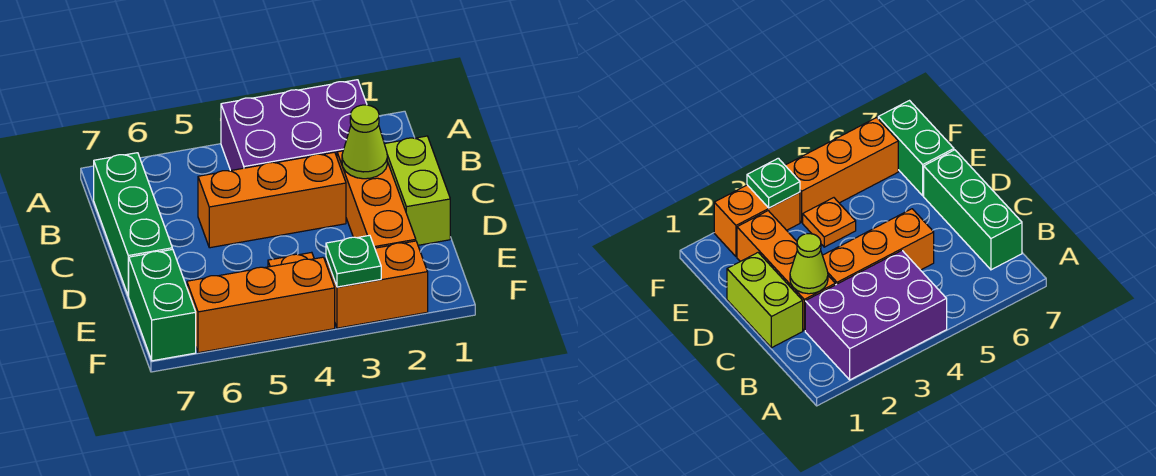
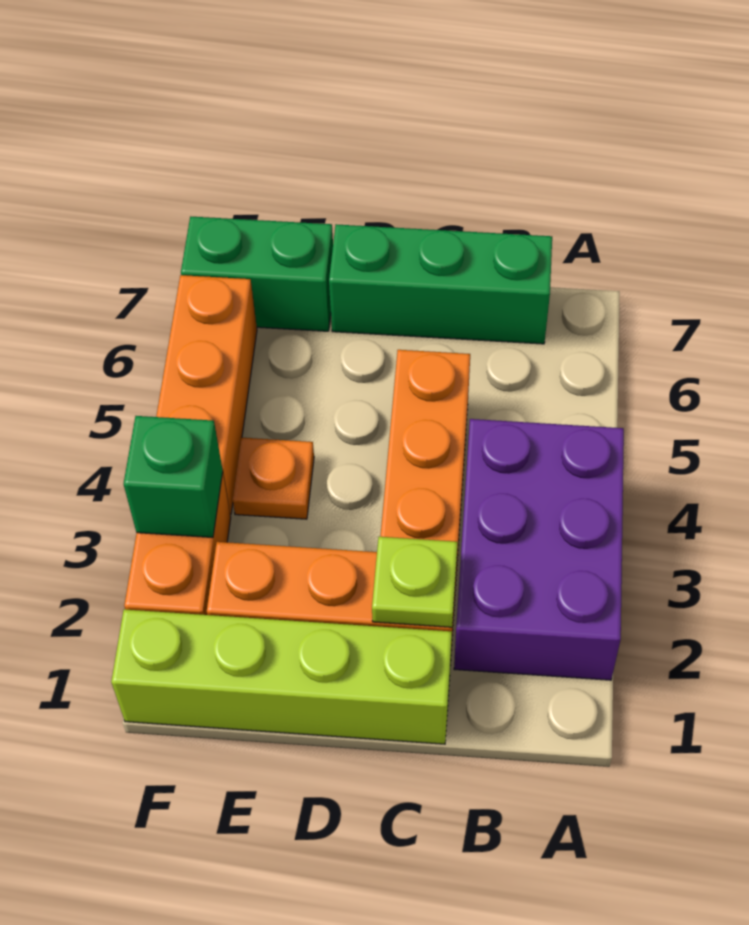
lime brick C1:D1 level 1 -> lime brick C1:F1 level 1
lime cone C2 level 2 -> lime plate C2 level 2
green plate F3 level 2 -> green brick F3 level 2

